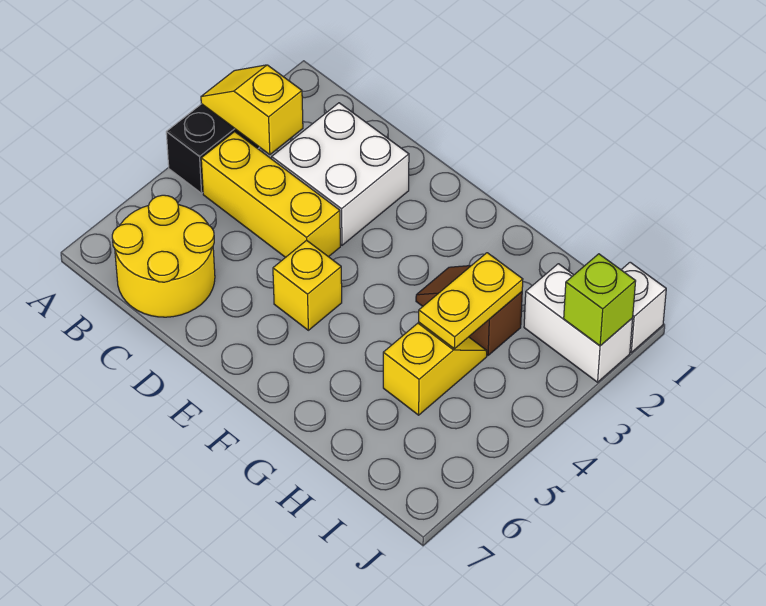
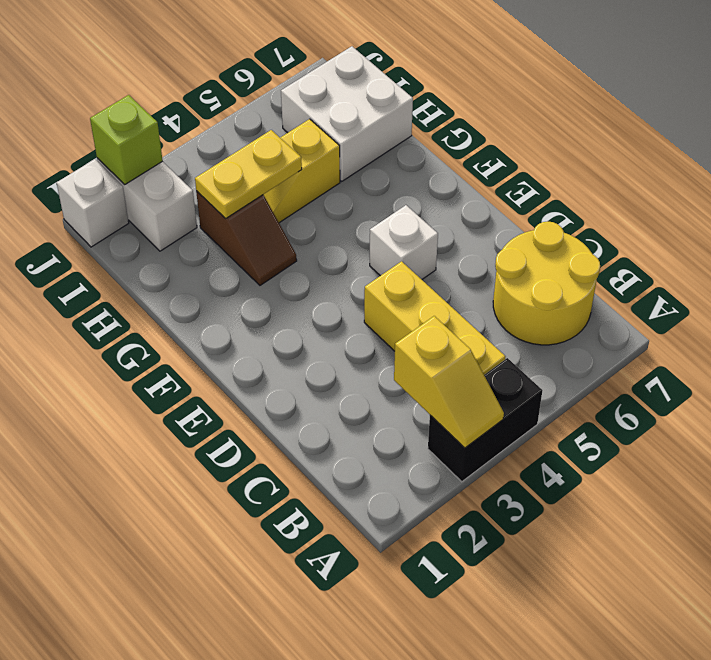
white brick C2:D3 level 1 -> white brick H6:I7 level 1
yellow brick E5 level 1 -> white brick E5 level 1

